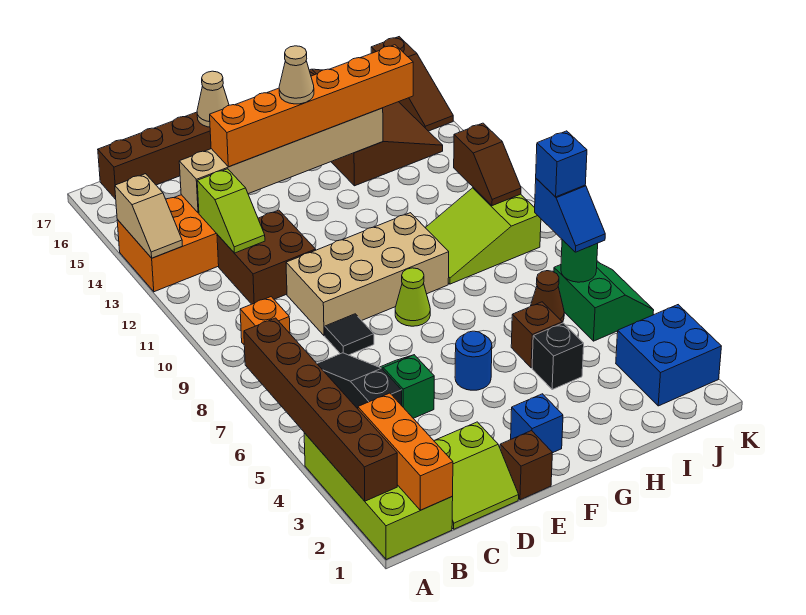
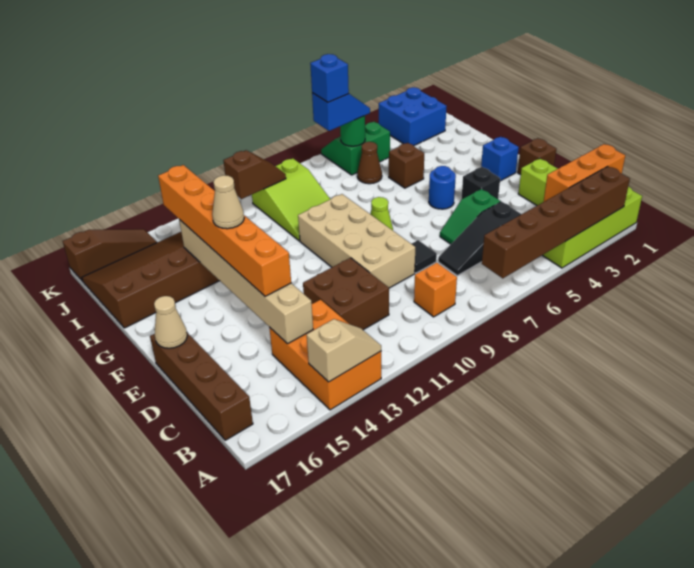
lime slope C12:C13 level 2 top 13 -> none
black brick H4 level 1 -> black brick E4 level 1

